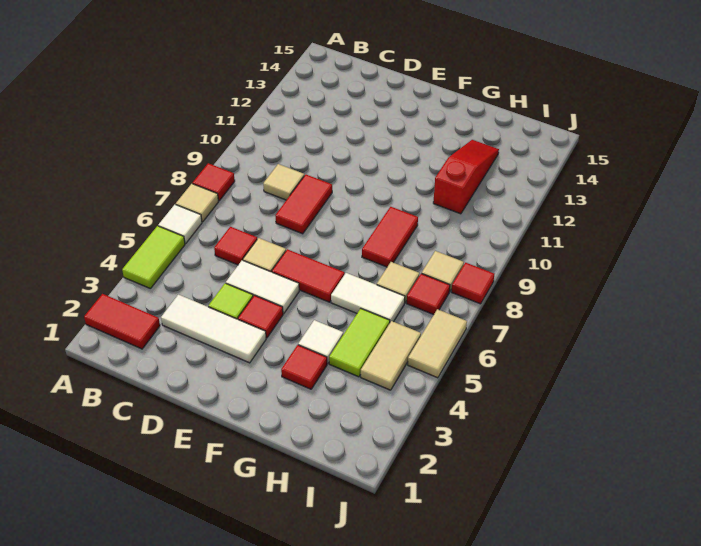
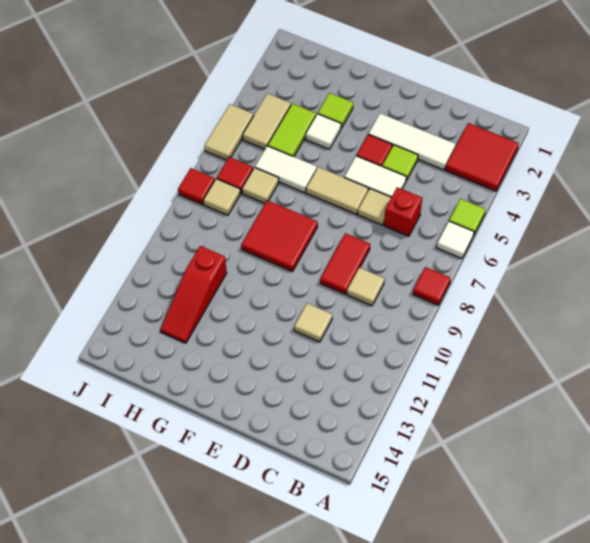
red tile A2:B2 level 1 -> red tile A2:B3 level 1
lime tile A4:A5 level 1 -> lime tile A5 level 1
tan tile A7 level 1 -> tan tile D11 level 1
red tile C6 level 1 -> red brick C6 level 1
red tile E6:F6 level 1 -> tan tile E6:F6 level 1
red tile G3 level 1 -> lime tile G3 level 1
red tile G8:G9 level 1 -> red tile F8:G9 level 1

